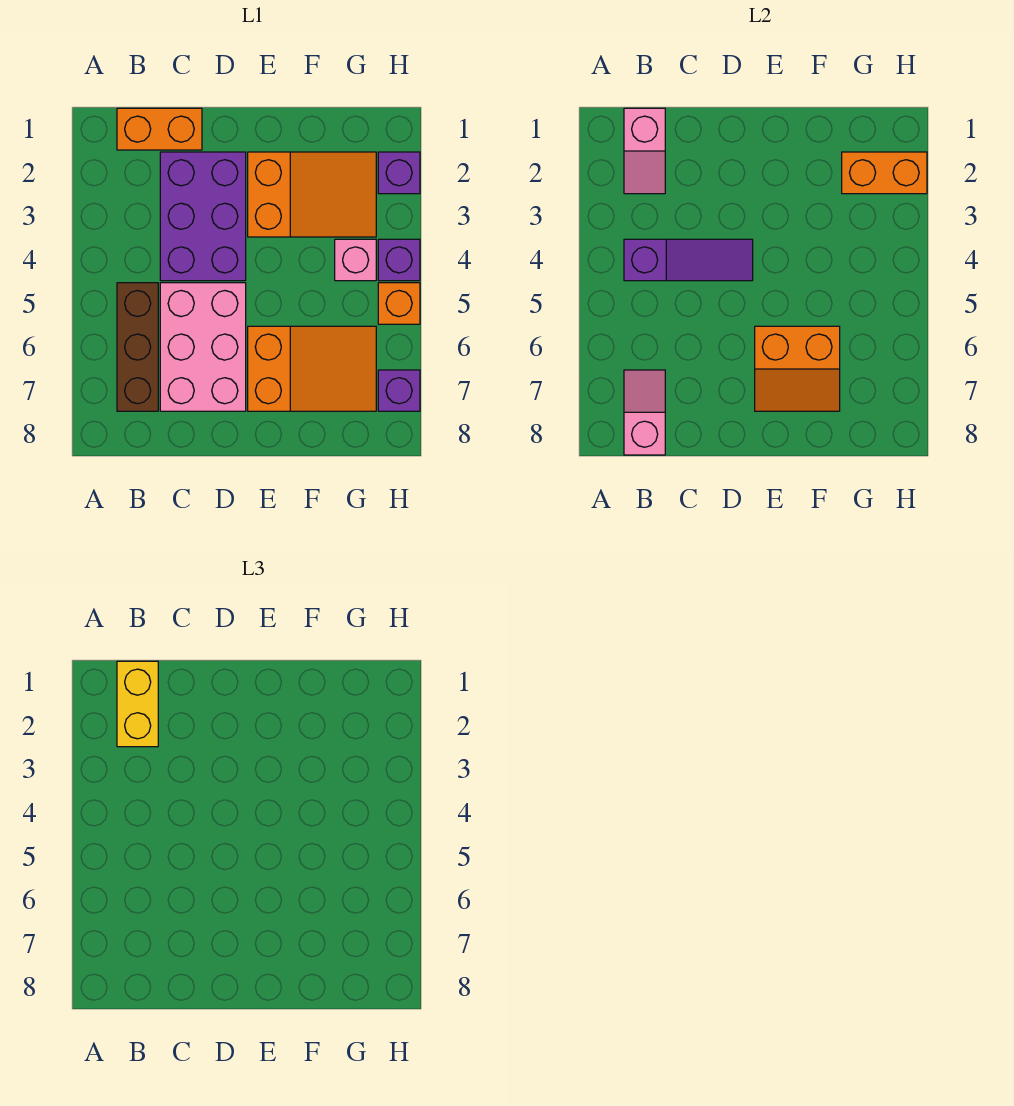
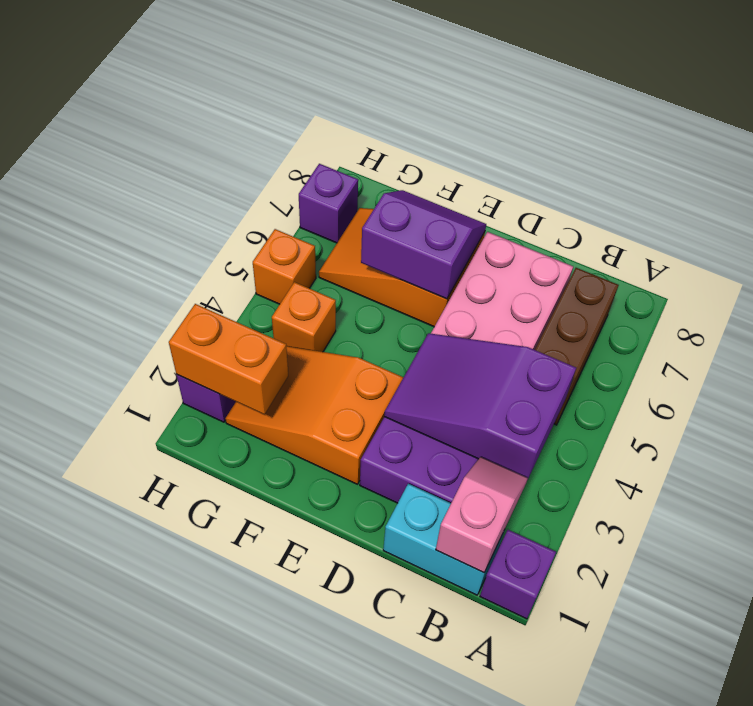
orange brick B1:C1 level 1 -> cyan brick B1:C1 level 1
yellow brick B1:B2 level 3 -> none
purple slope B4:D4 level 2 top B -> purple slope B3:D4 level 2 top B
pink slope B7:B8 level 2 top 8 -> none
orange slope E6:F7 level 2 top 6 -> purple slope E6:F7 level 2 top 6
pink brick G4 level 1 -> orange brick G4 level 1
purple brick H4 level 1 -> purple brick A1 level 1

